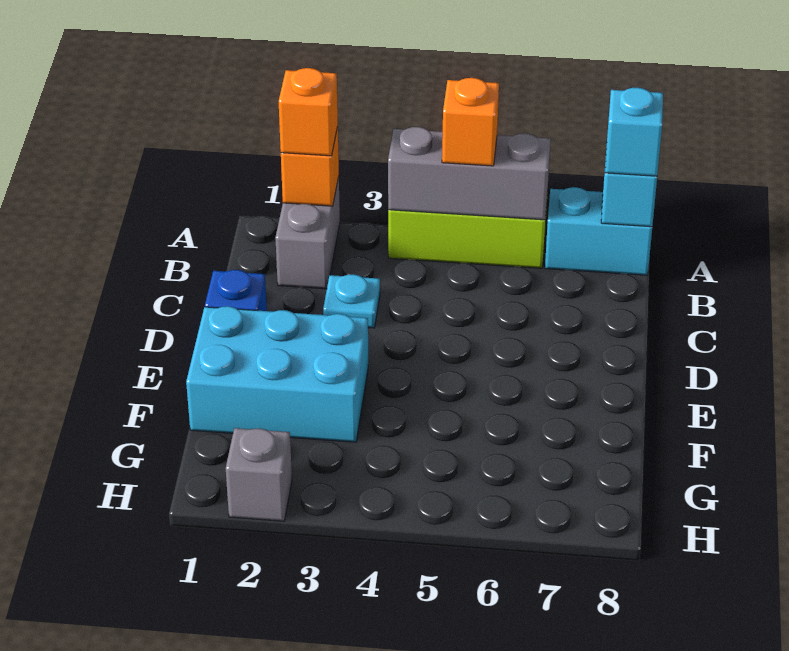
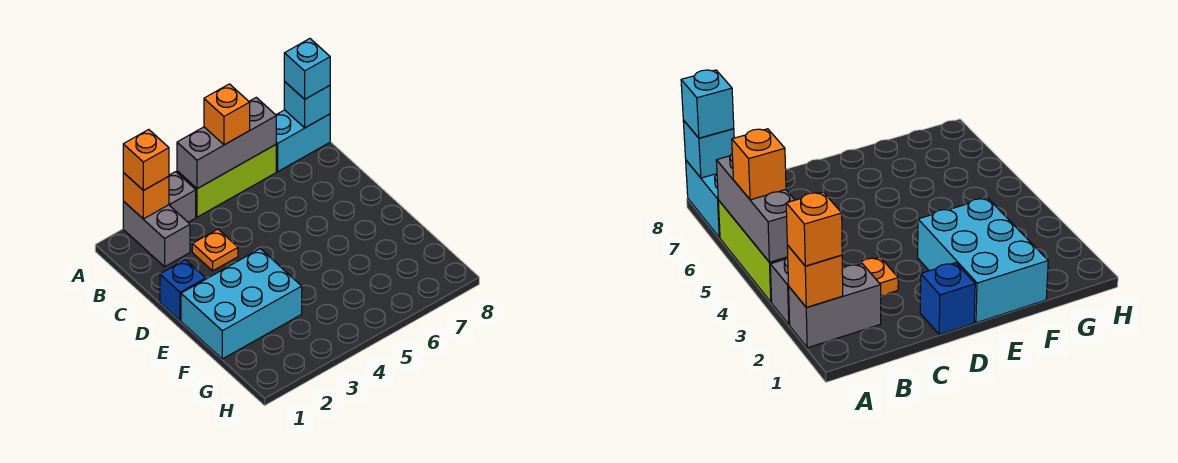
cyan plate C3 level 1 -> orange plate C3 level 1
grey brick H2 level 1 -> grey brick A3 level 1

